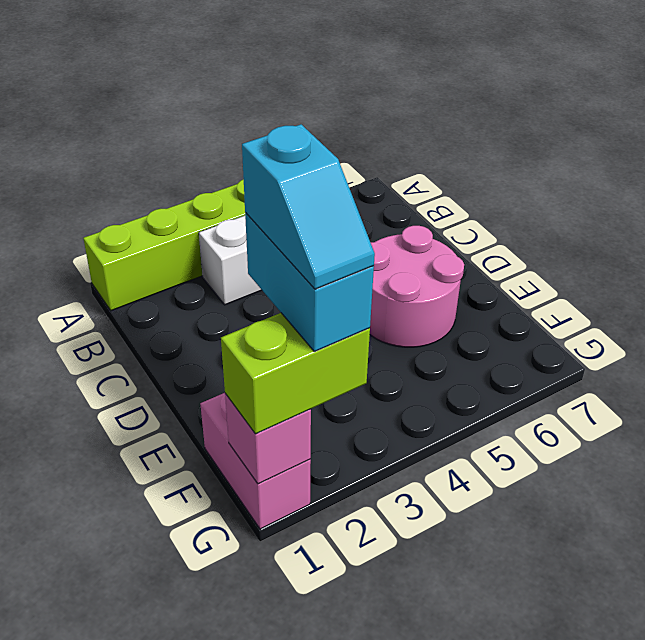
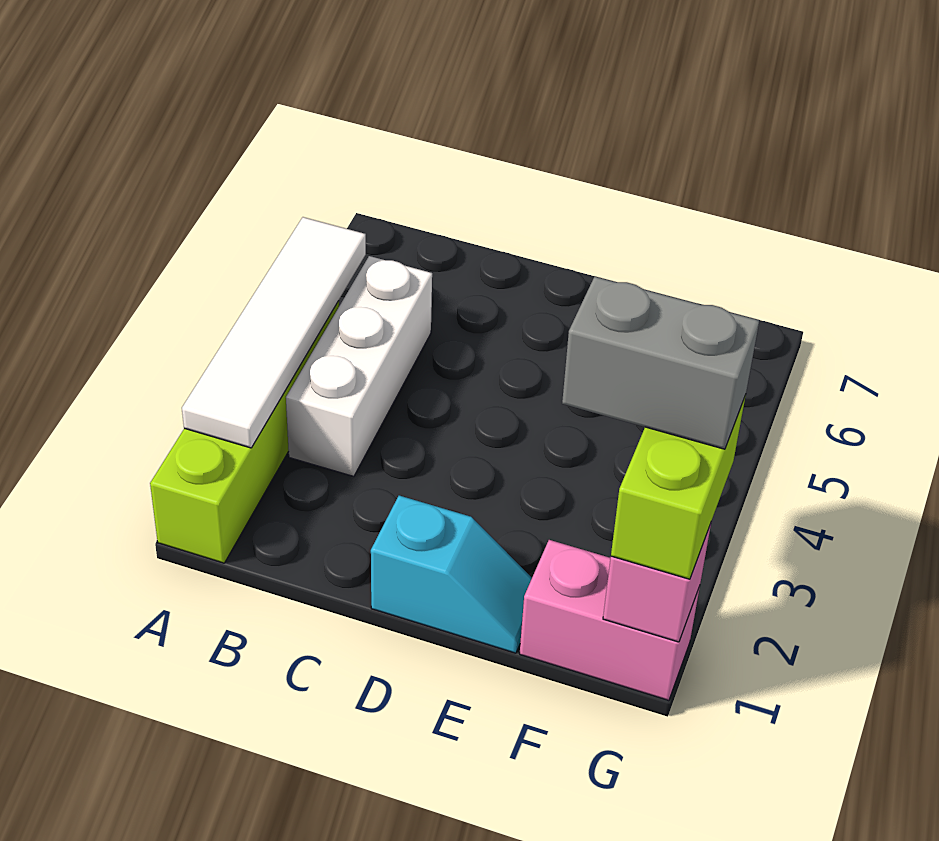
none -> white tile A2:A5 level 2
pink round brick D5:E6 level 1 -> none
cyan brick F2:G2 level 4 -> grey brick F2:G2 level 4
cyan slope F2:G2 level 5 top F -> cyan slope D1:E1 level 1 top D

